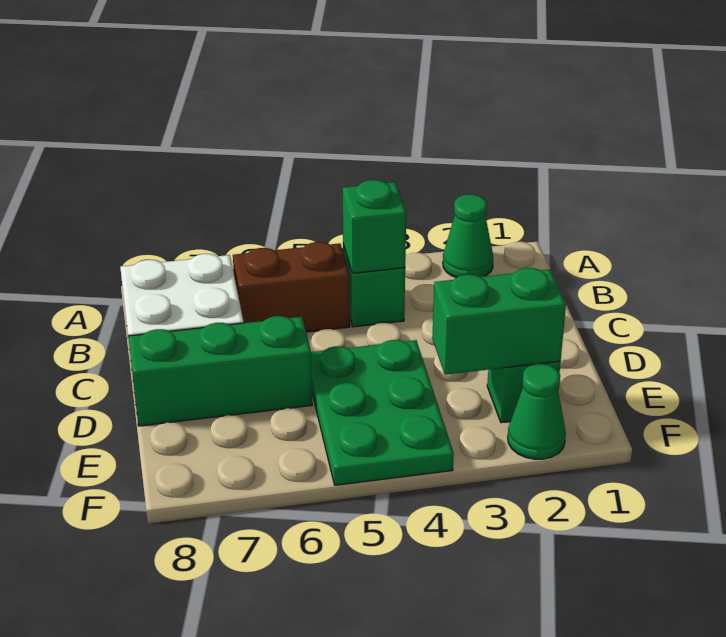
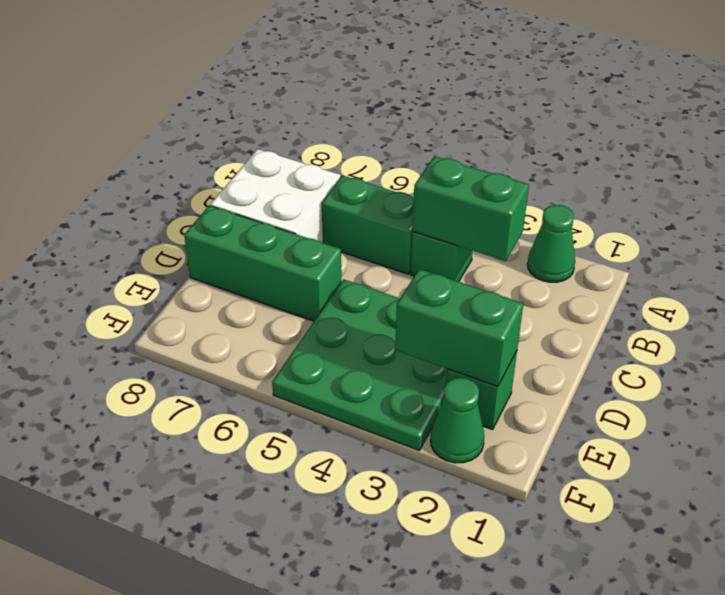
green brick B4 level 2 -> green brick B3:B4 level 2
brown brick B5:B6 level 1 -> green brick B5:B6 level 1
green plate D4:F5 level 1 -> green plate D3:F5 level 1

